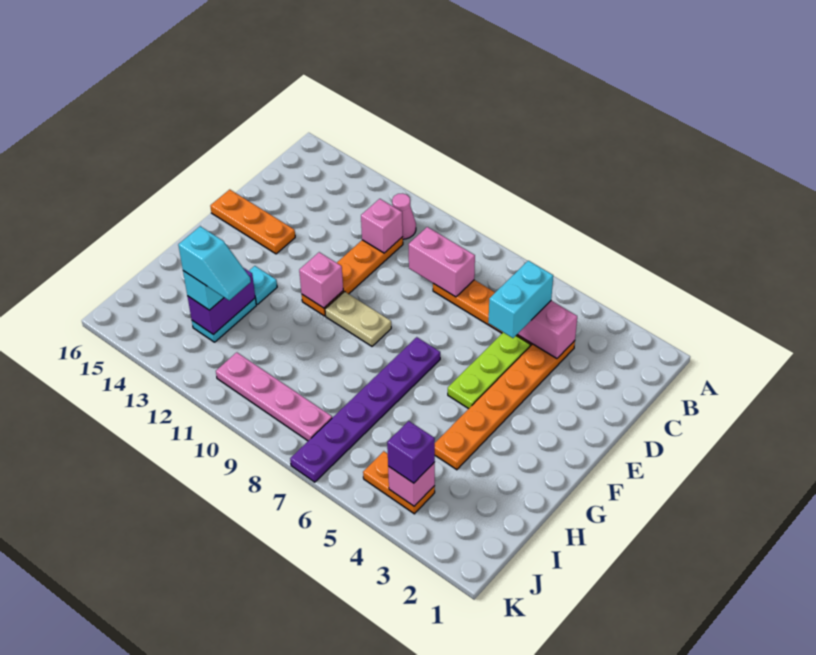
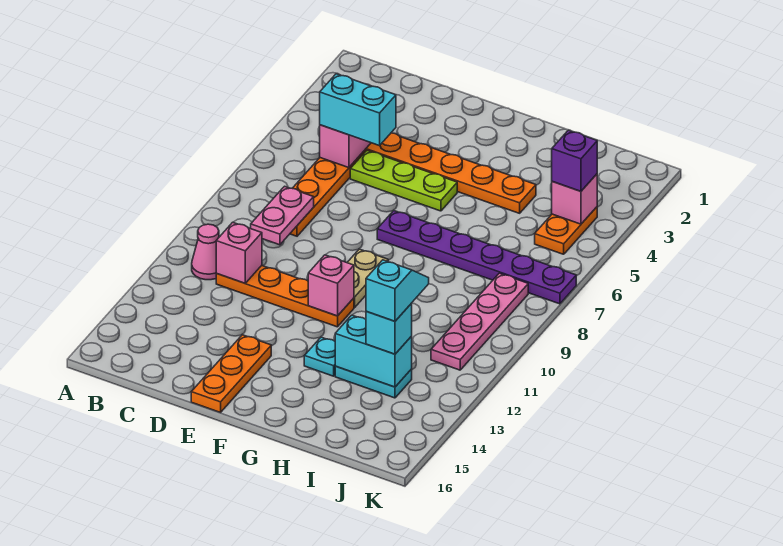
pink brick C8:C9 level 2 -> pink plate C8:C9 level 2
purple brick H13:I13 level 2 -> cyan brick H13:I13 level 2

